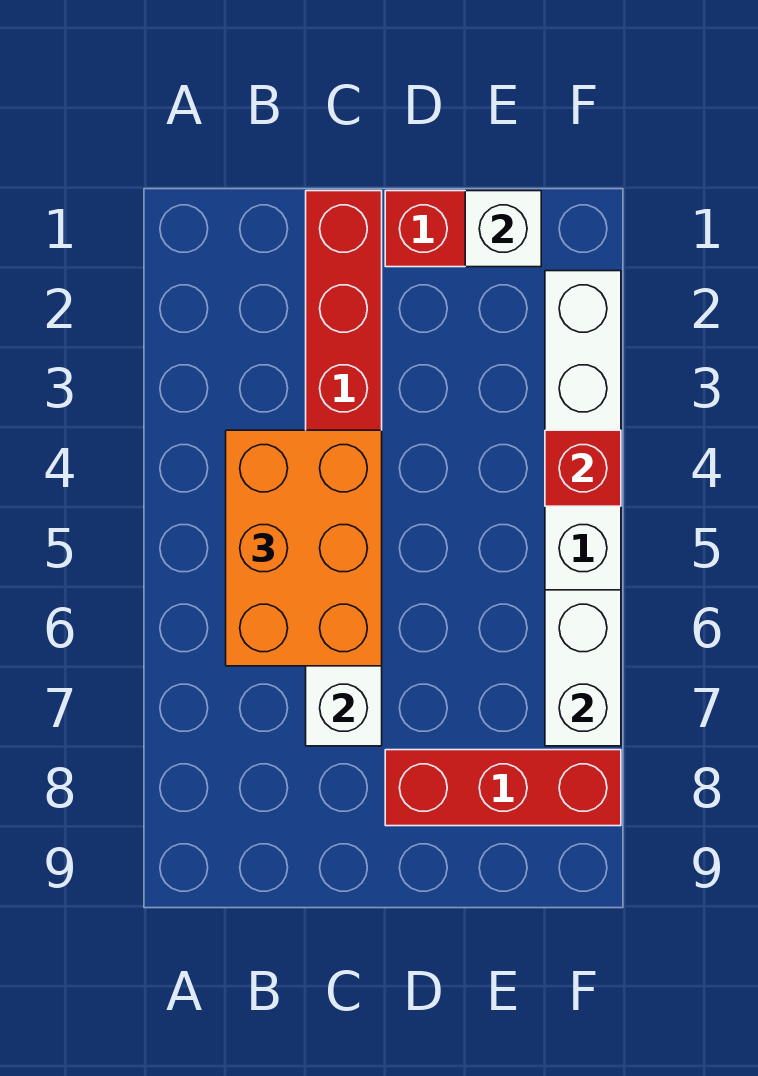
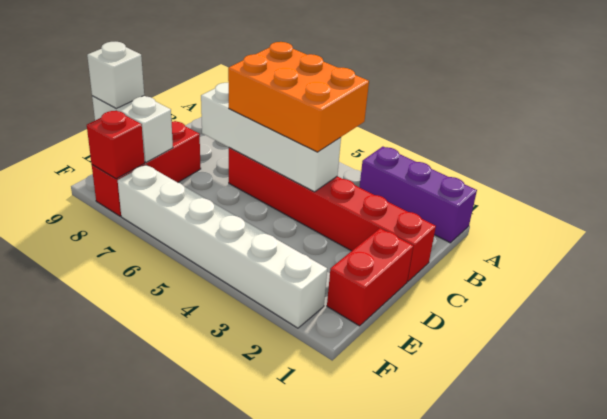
none -> purple brick A1:A3 level 1
white brick E1 level 2 -> white brick E9 level 3
red brick F4 level 2 -> red brick F8 level 2
white brick F6:F7 level 2 -> white brick E8:E9 level 2

